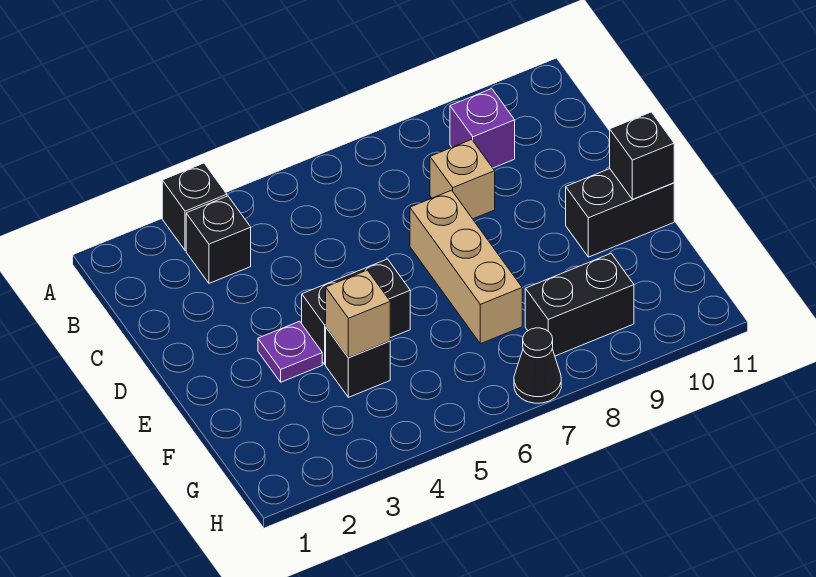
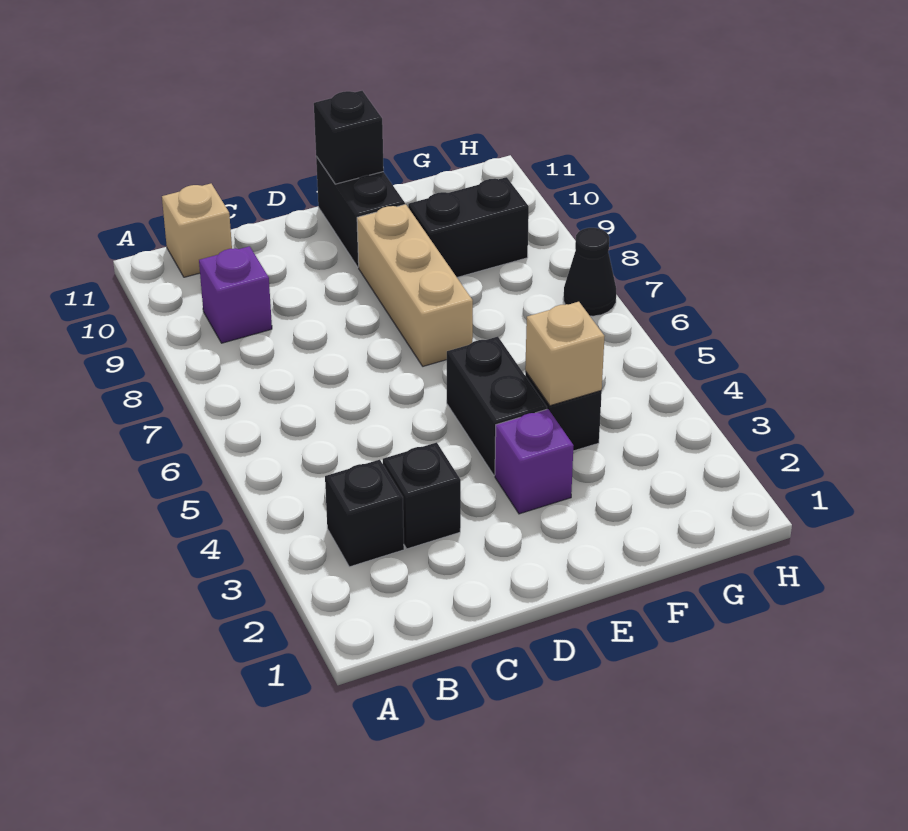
black brick A3 level 1 -> black brick C3 level 1
tan brick C8 level 1 -> tan brick B11 level 1
tan brick D7:F7 level 1 -> tan brick E7:E9 level 1
purple plate E3 level 1 -> purple brick E3 level 1
black brick G8:G9 level 1 -> black brick F9:G9 level 1

